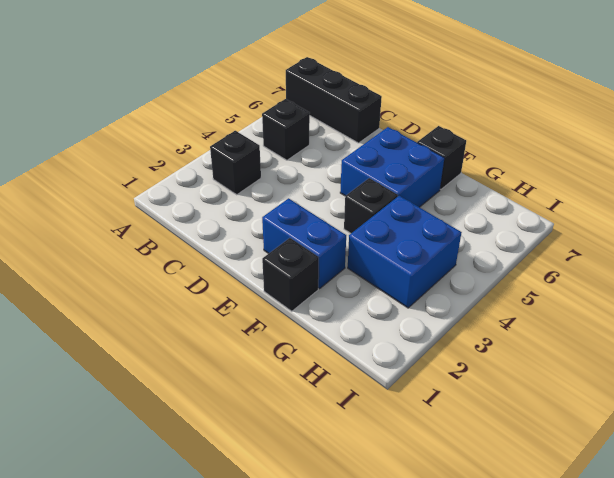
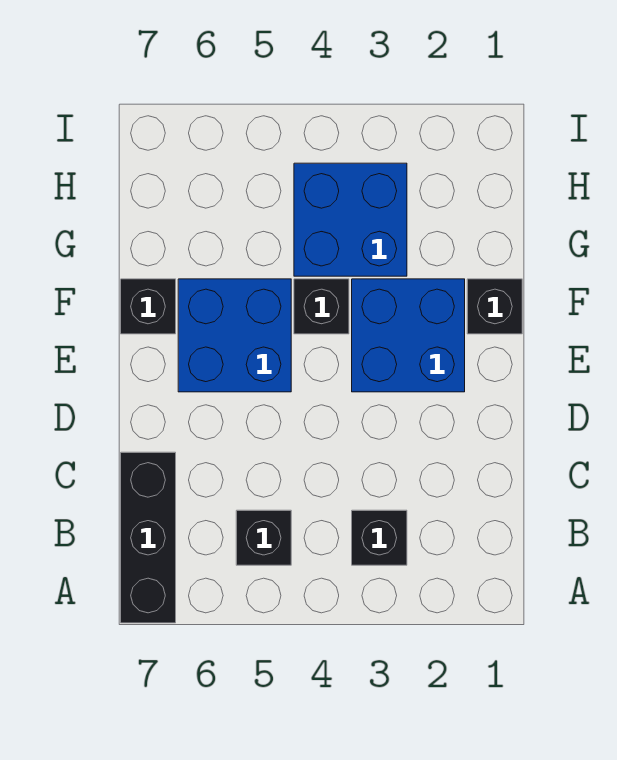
blue brick E2:F2 level 1 -> blue brick E2:F3 level 1

